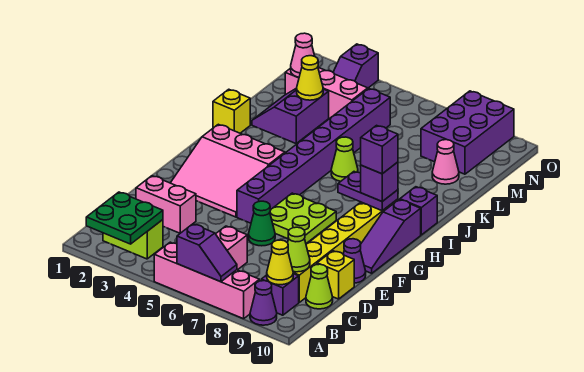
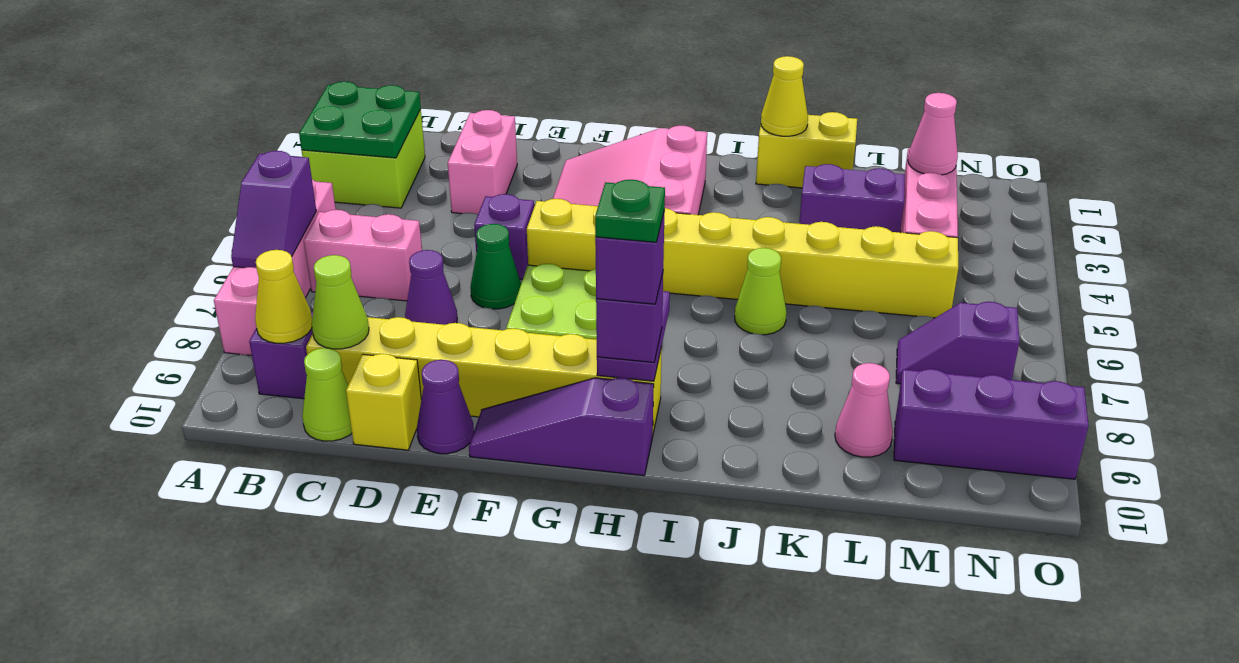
purple cone A9 level 1 -> purple cone D7 level 1
lime brick B2:B3 level 1 -> lime brick A2:B3 level 1
purple brick F5:M5 level 1 -> yellow brick F5:M5 level 1
none -> green plate H9 level 5
purple brick I10 level 1 -> purple brick E5 level 1
yellow brick J1 level 1 -> yellow brick J1:K1 level 1
yellow cone L3 level 2 -> yellow cone J1 level 2
purple brick M8:O9 level 1 -> purple brick M9:O9 level 1
purple slope N3:O3 level 1 top O -> purple slope M7:N7 level 1 top N

